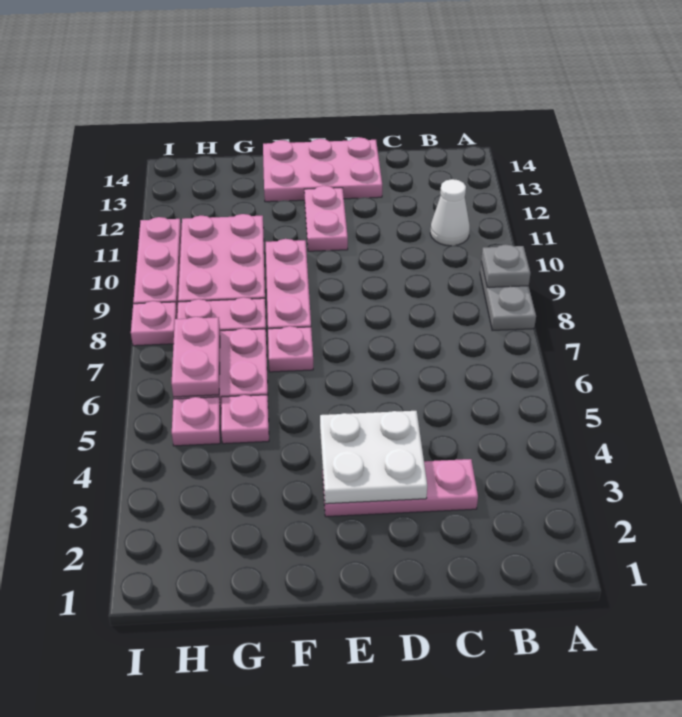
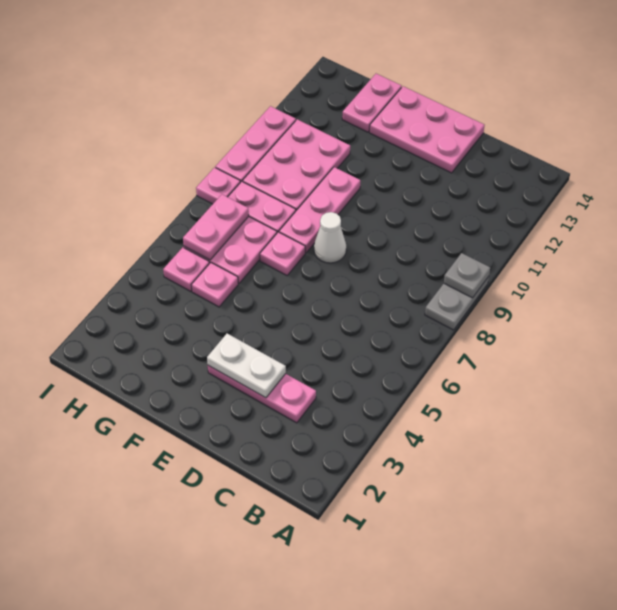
white cone B11 level 1 -> white cone E8 level 1
white plate D3:E4 level 2 -> white plate D3:E3 level 2
pink plate E11:E12 level 1 -> pink plate G13:G14 level 1

